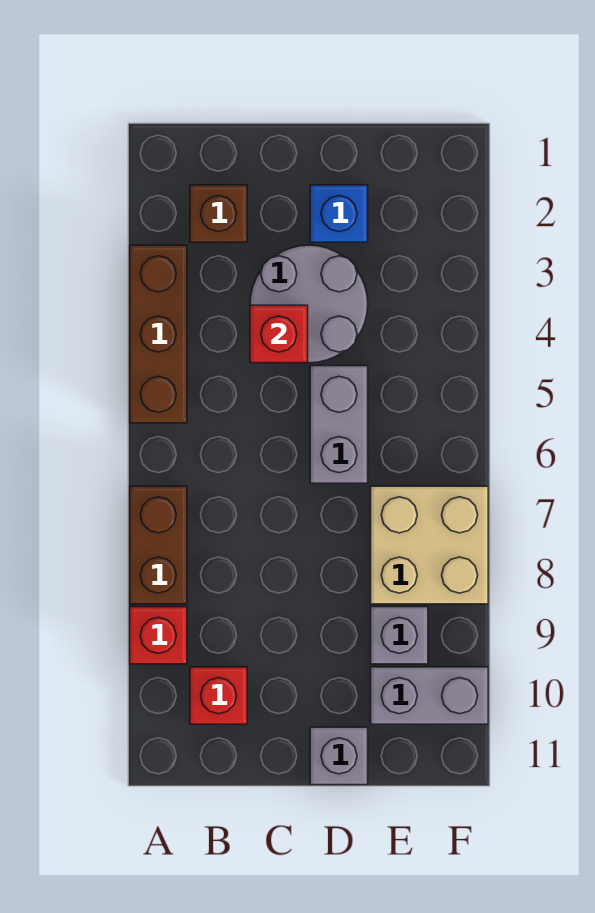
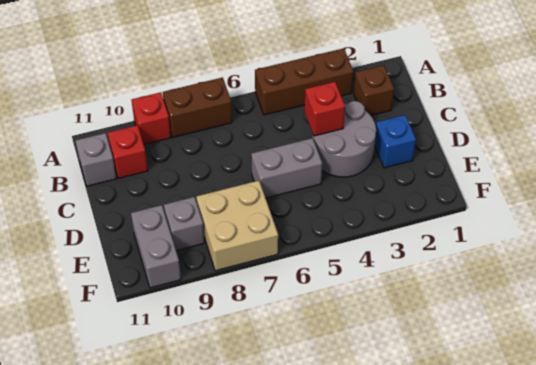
grey brick D11 level 1 -> grey brick B11 level 1

